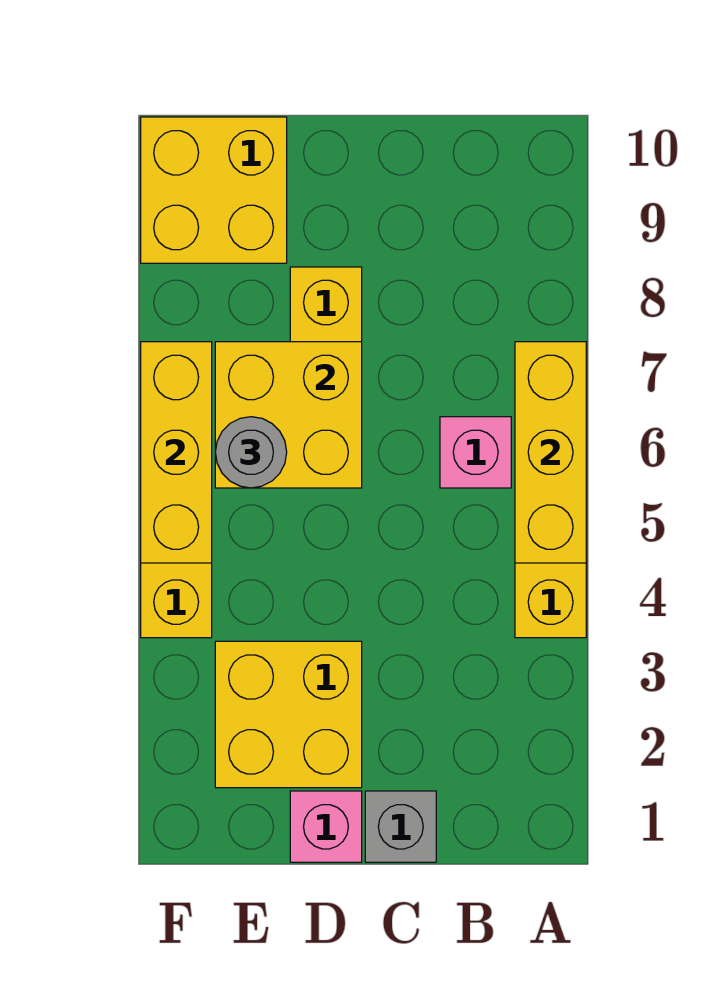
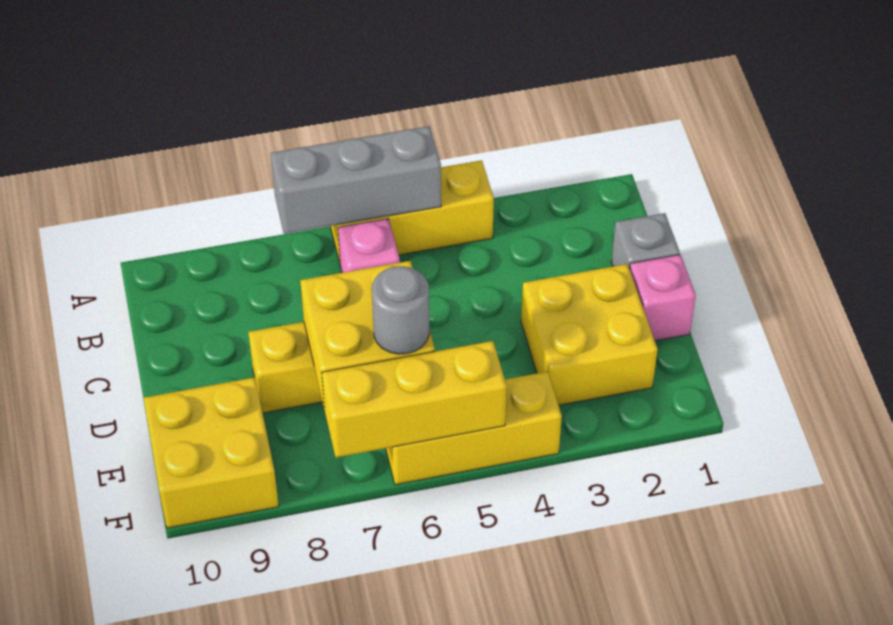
yellow brick A5:A7 level 2 -> grey brick A5:A7 level 2

